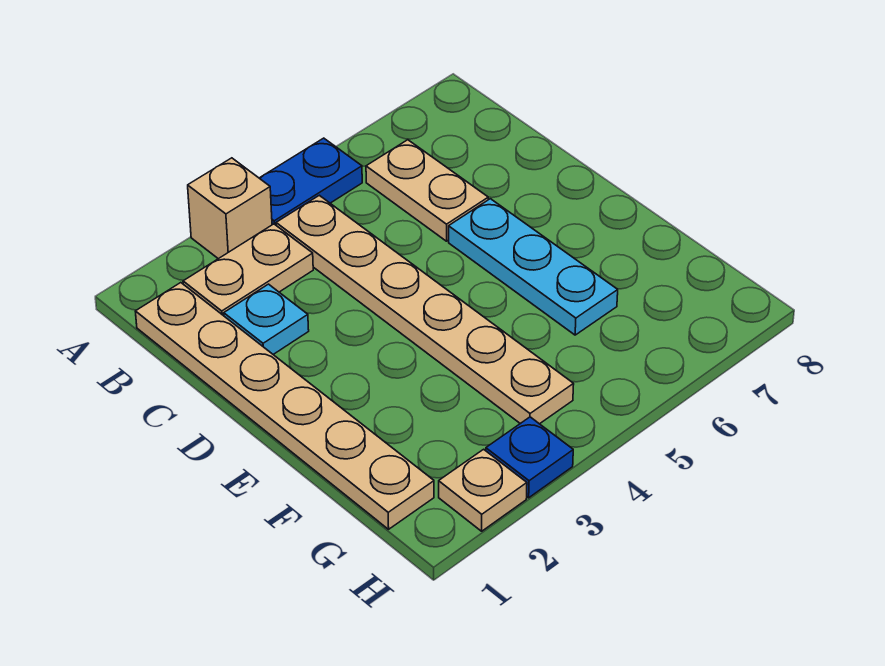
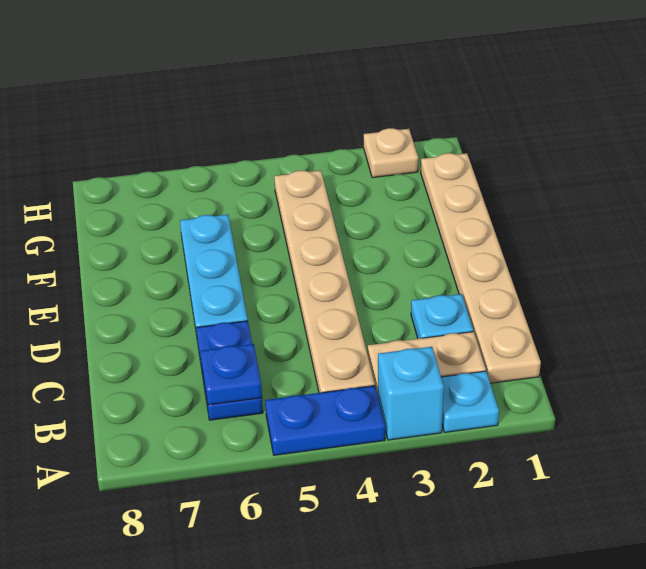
none -> cyan plate A2 level 1
tan brick A3 level 1 -> cyan brick A3 level 1
tan plate B6:C6 level 1 -> blue plate B6:C6 level 1
blue plate H3 level 1 -> blue plate B6 level 2

